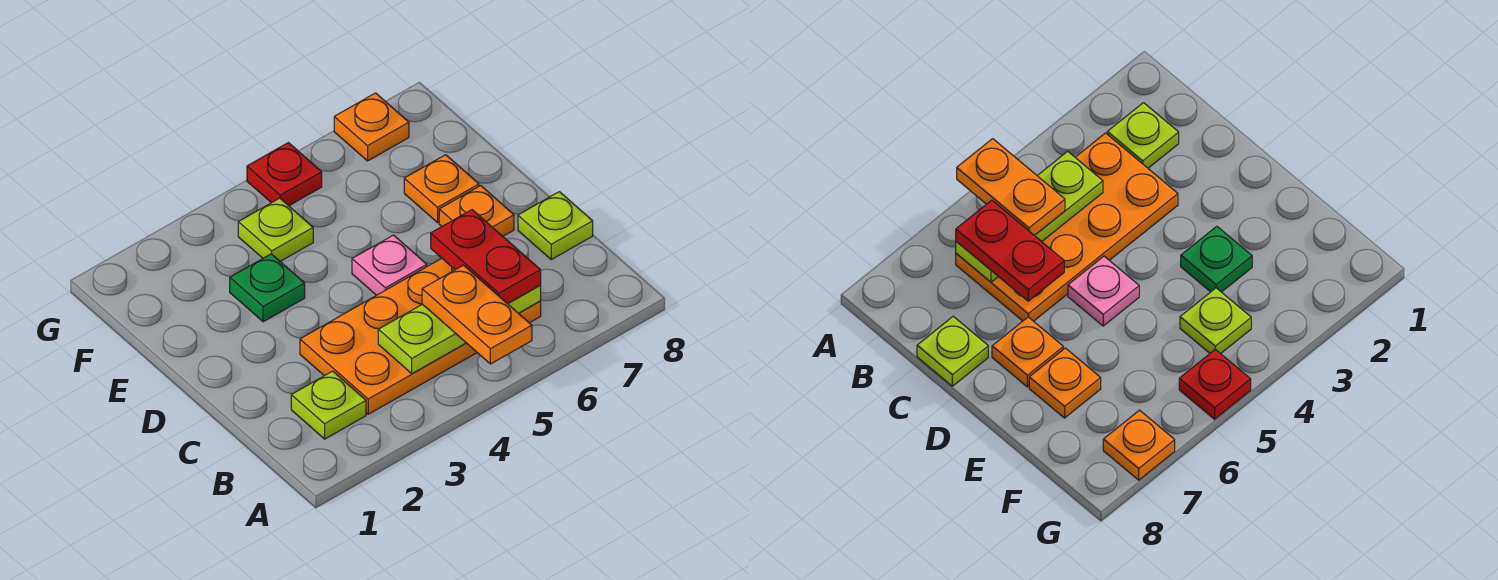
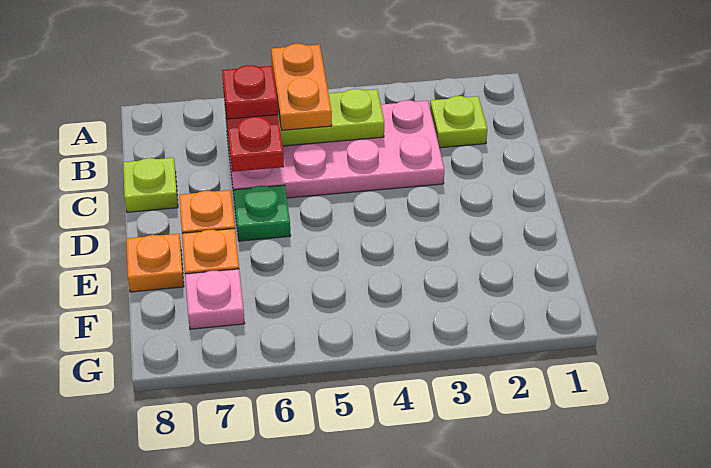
orange plate B3:C6 level 1 -> pink plate B3:C6 level 1
pink plate D5 level 1 -> pink plate F7 level 1
green plate E3 level 1 -> green plate D6 level 1
lime plate F4 level 1 -> none
red plate G5 level 1 -> red plate B6 level 4
orange plate G7 level 1 -> orange plate E8 level 1

